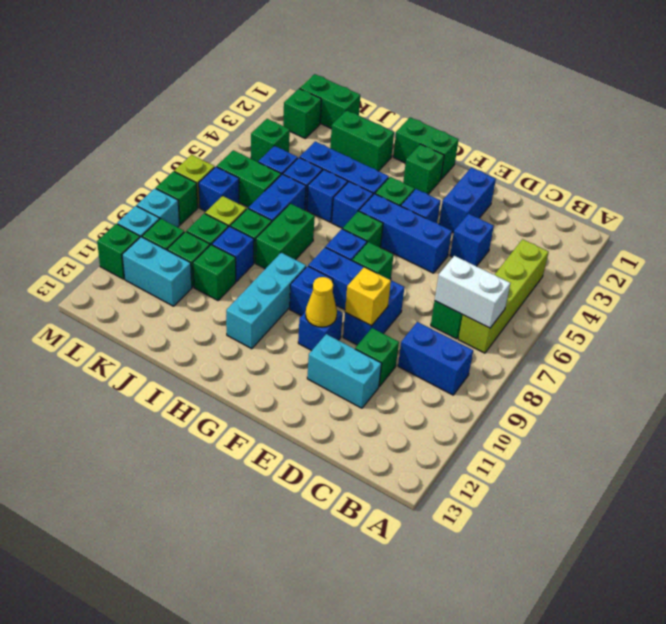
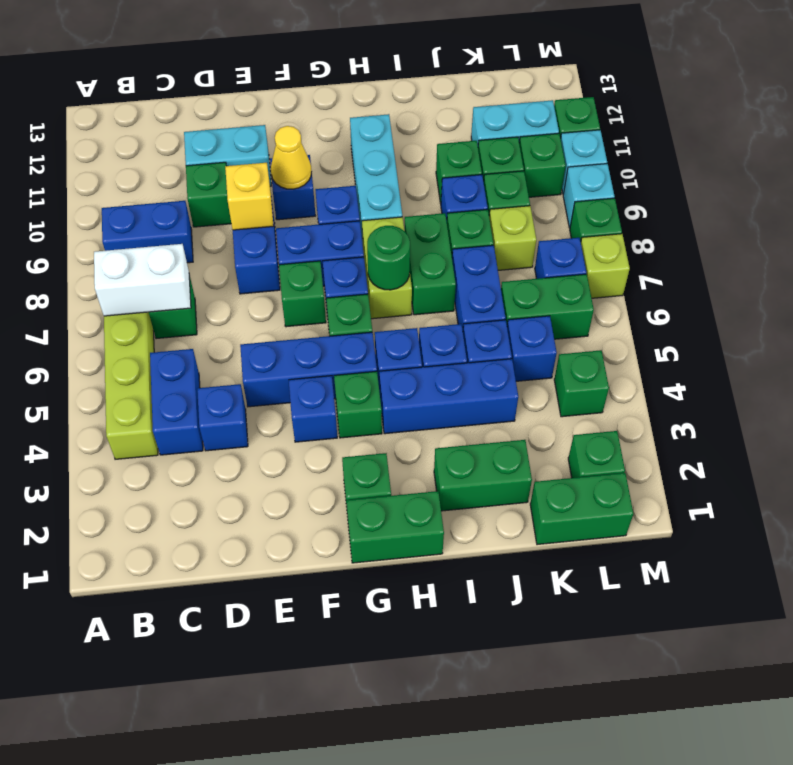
blue brick E2:E3 level 1 -> blue brick C4:C5 level 1
none -> lime brick H7:H8 level 1
none -> green round brick H7 level 2

